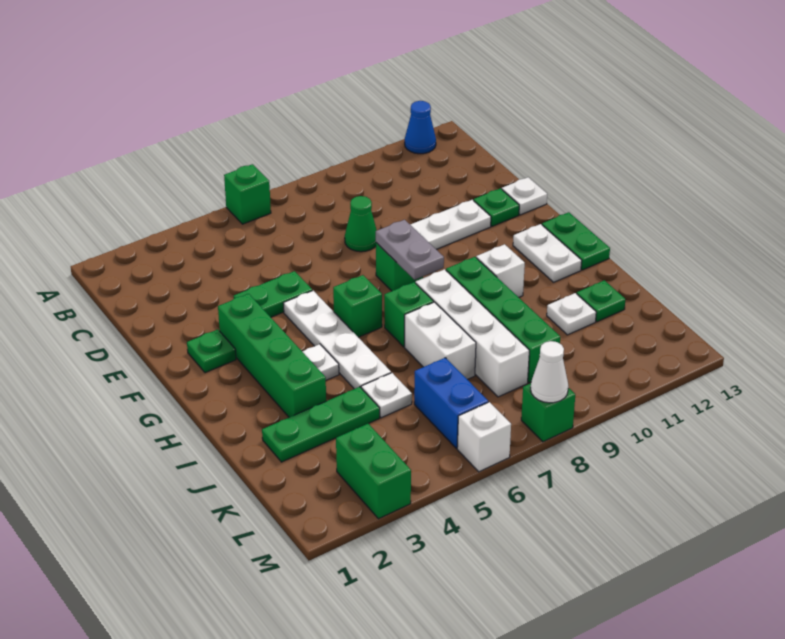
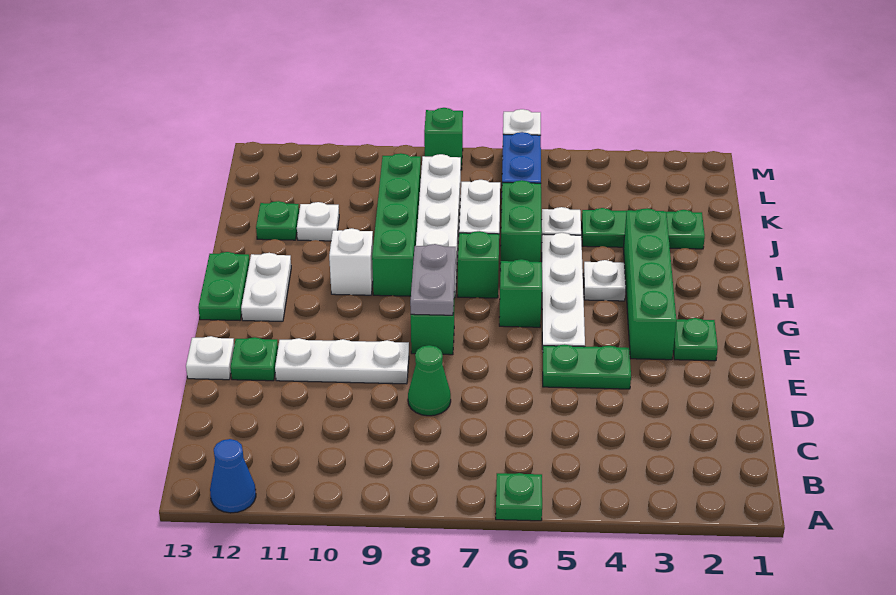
green brick A6 level 1 -> green plate A6 level 1
green brick L3:M3 level 1 -> green brick I6:J6 level 1
white cone M8 level 2 -> none

